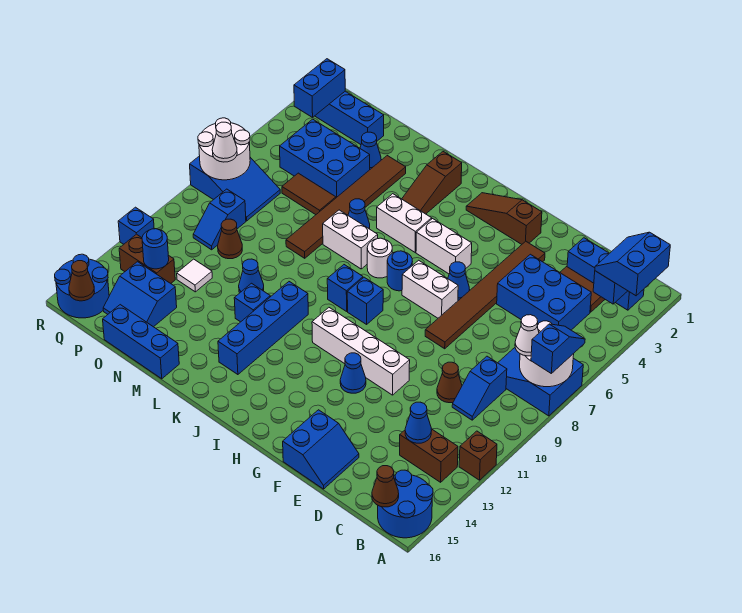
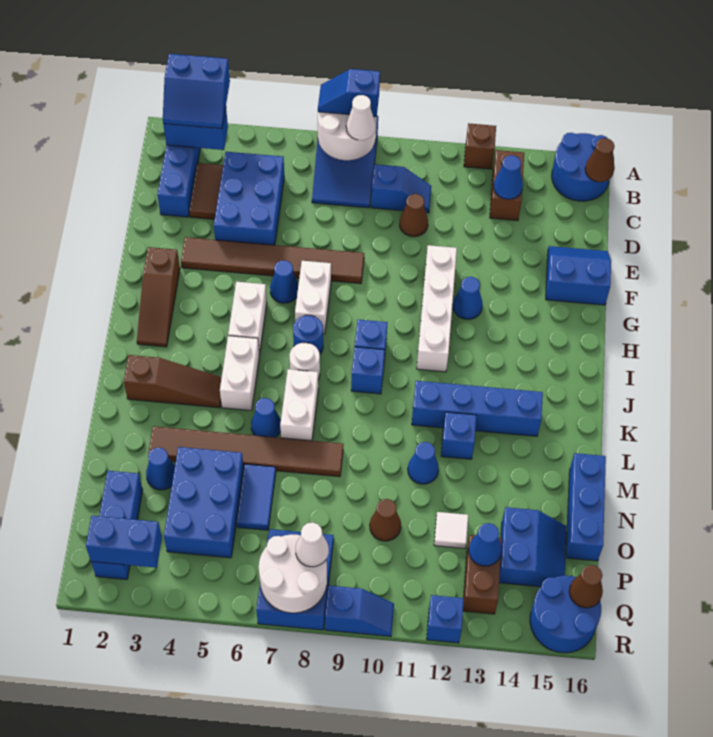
brown tile N6:O6 level 1 -> blue tile N6:O6 level 1
blue slope P9:P10 level 1 top 9 -> blue slope R9:R10 level 1 top 9
blue round brick P13 level 2 -> blue cone P13 level 2

